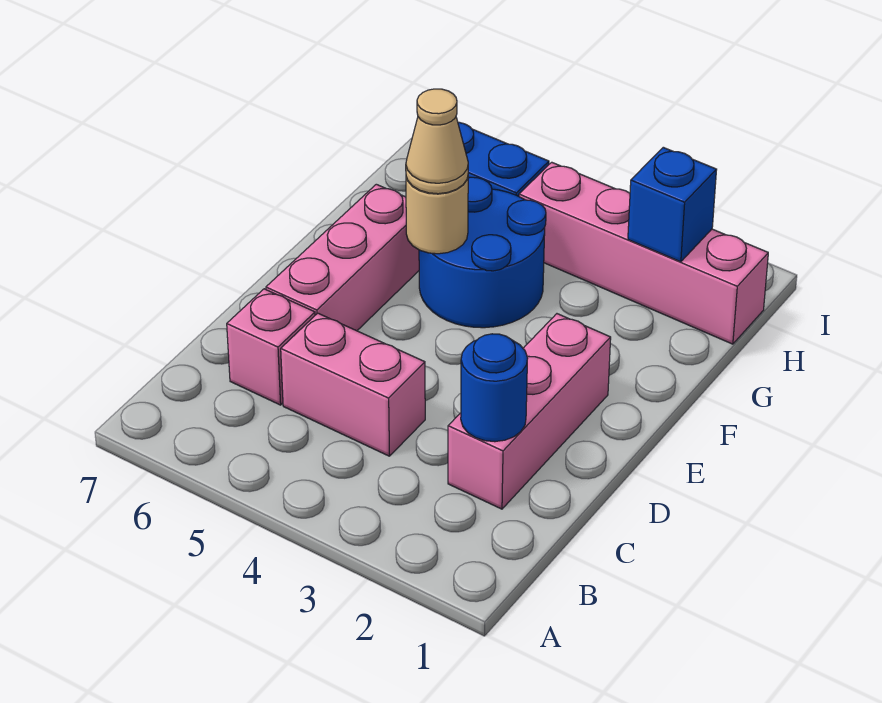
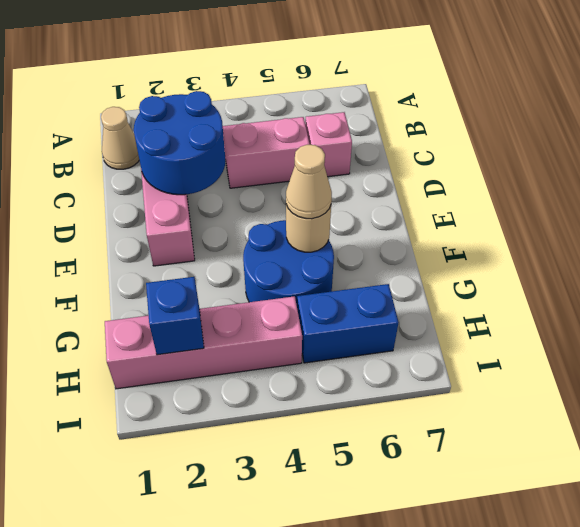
none -> tan cone B1 level 1
blue round brick C2 level 2 -> blue round brick C2:D3 level 2
pink brick D6:F6 level 1 -> none

